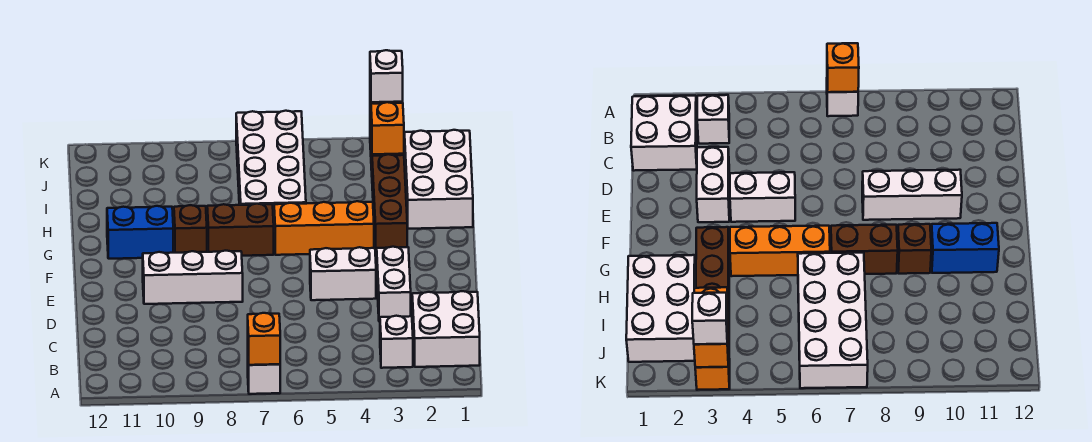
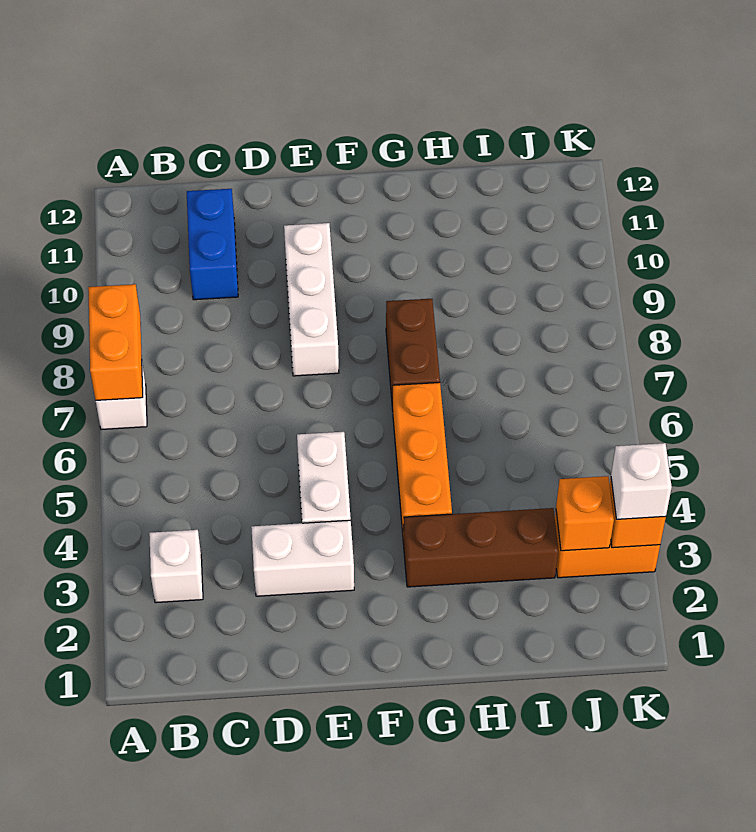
orange brick A7 level 2 -> orange brick A7:A8 level 2
white brick B1:C2 level 1 -> none
brown brick G9 level 1 -> none
blue brick G10:G11 level 1 -> blue brick C10:C11 level 1
white brick H1:J2 level 1 -> none
white brick H6:K7 level 1 -> none

